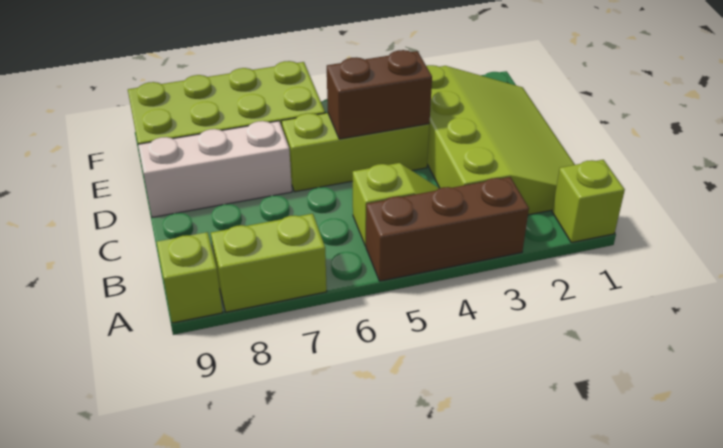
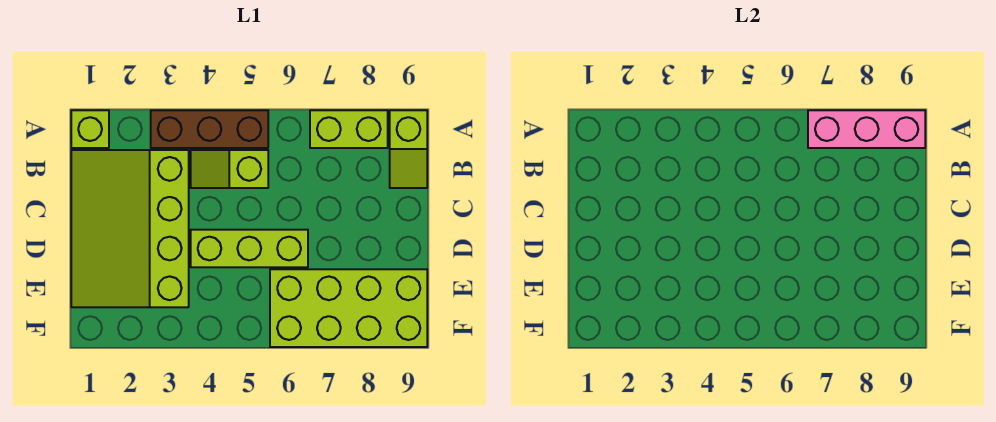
none -> pink brick A7:A9 level 2
brown brick D4:D5 level 2 -> none
white brick D7:D9 level 1 -> none

